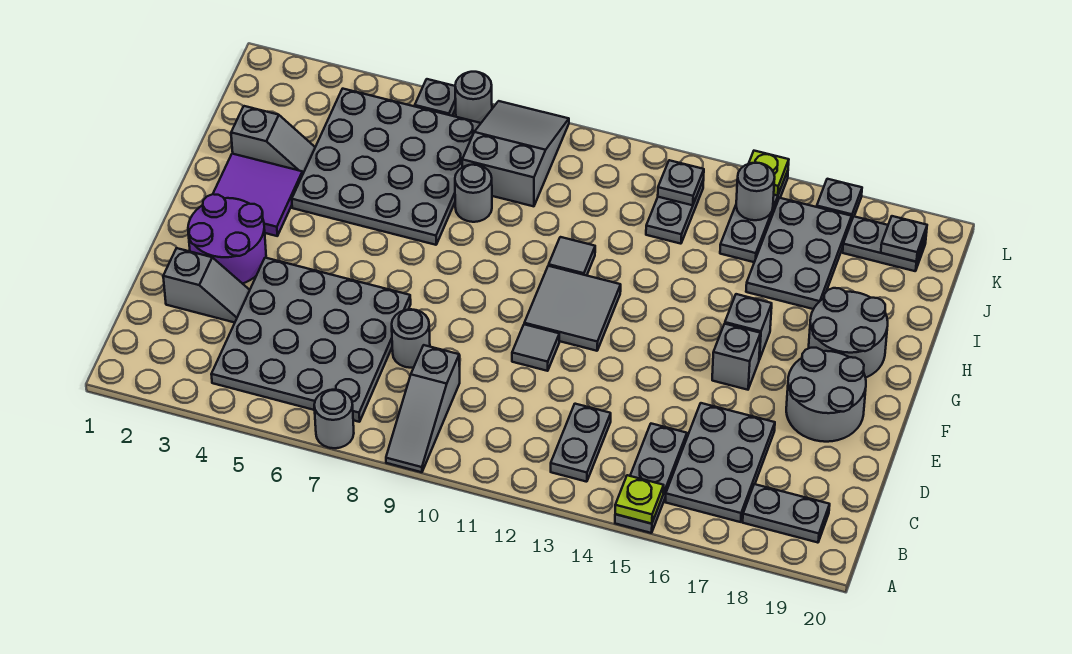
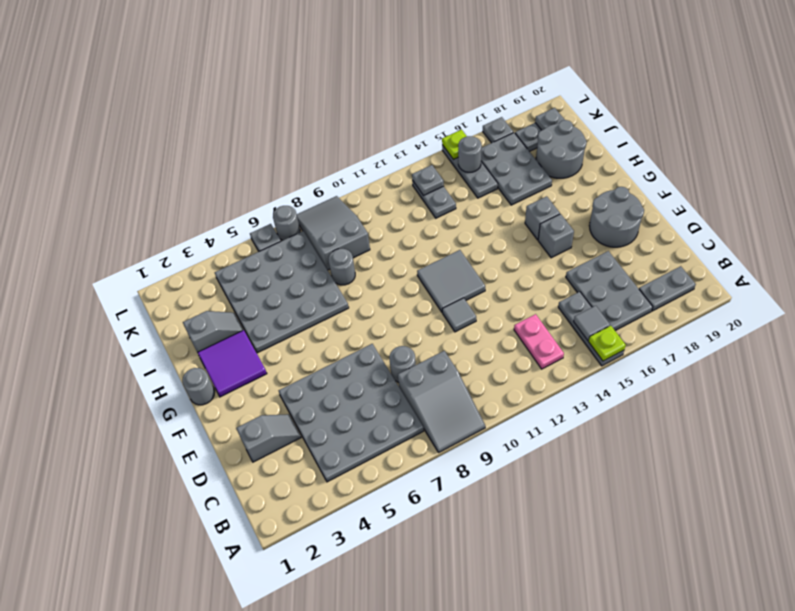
grey round brick A7 level 1 -> grey round brick G1 level 1
grey slope A9:C9 level 1 top C -> grey slope A8:C9 level 1 top C
grey plate B13:C13 level 1 -> pink plate B13:C13 level 1
purple round brick E2:F3 level 1 -> none
grey round brick G18:H19 level 1 -> grey round brick I18:J19 level 1
grey tile H11 level 1 -> grey tile B15 level 2

